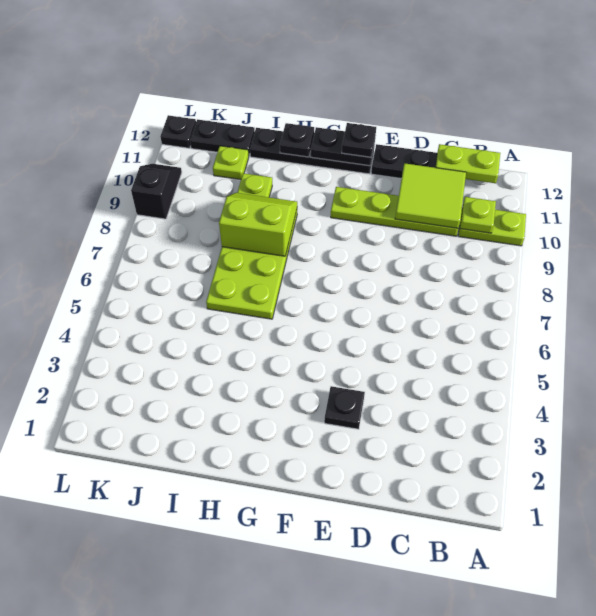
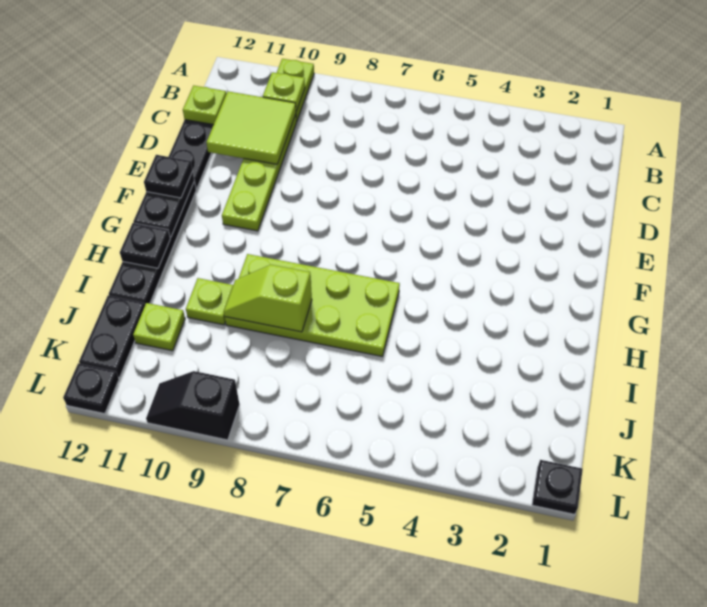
lime plate B12:C12 level 2 -> lime plate C12 level 2
black plate E3 level 1 -> black plate L1 level 1
lime slope H8:I9 level 2 top 8 -> lime slope I8:I9 level 2 top 8

